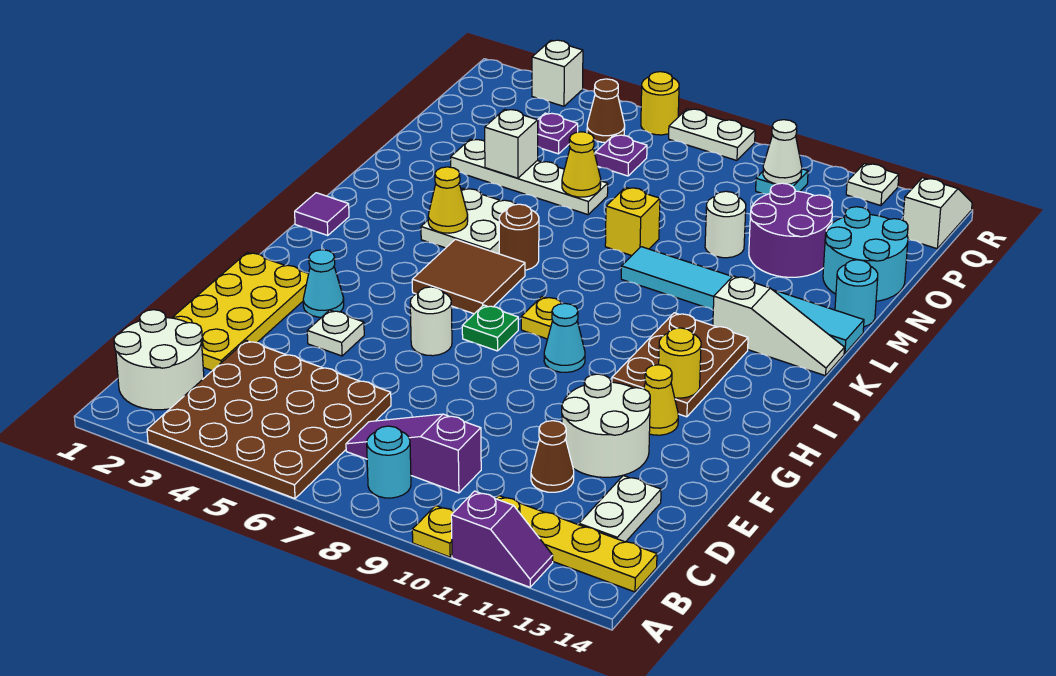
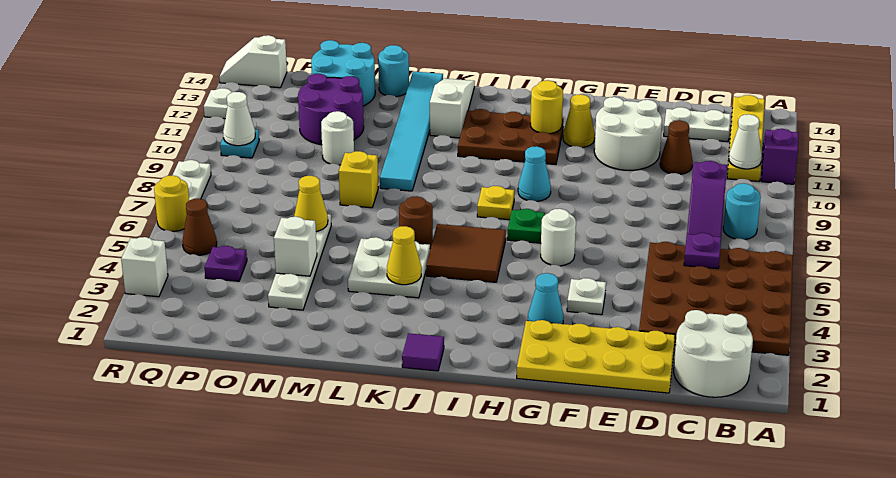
yellow plate A10 level 1 -> none
none -> white cone B11 level 2
purple plate P6 level 1 -> purple plate C6 level 2

